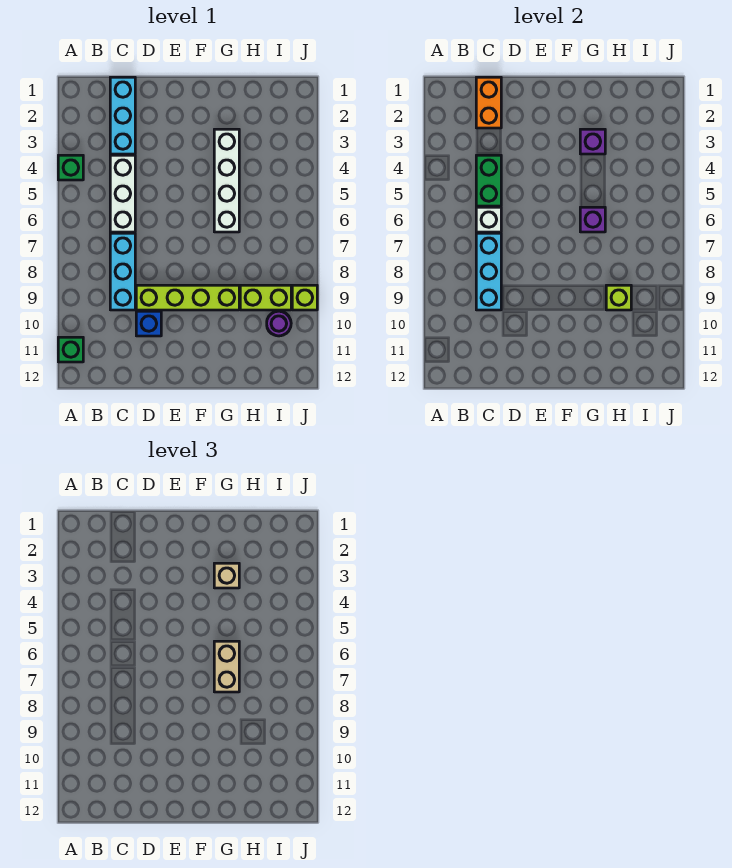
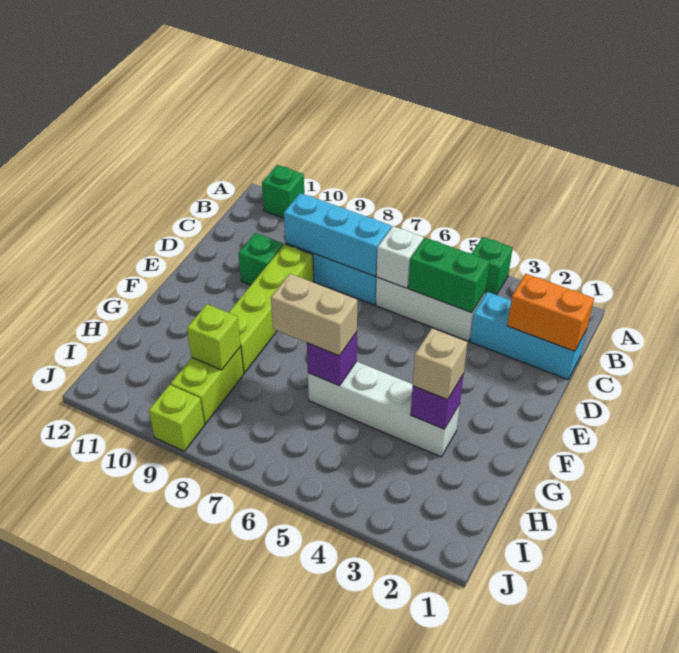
blue brick D10 level 1 -> green brick D10 level 1
purple round brick I10 level 1 -> none

